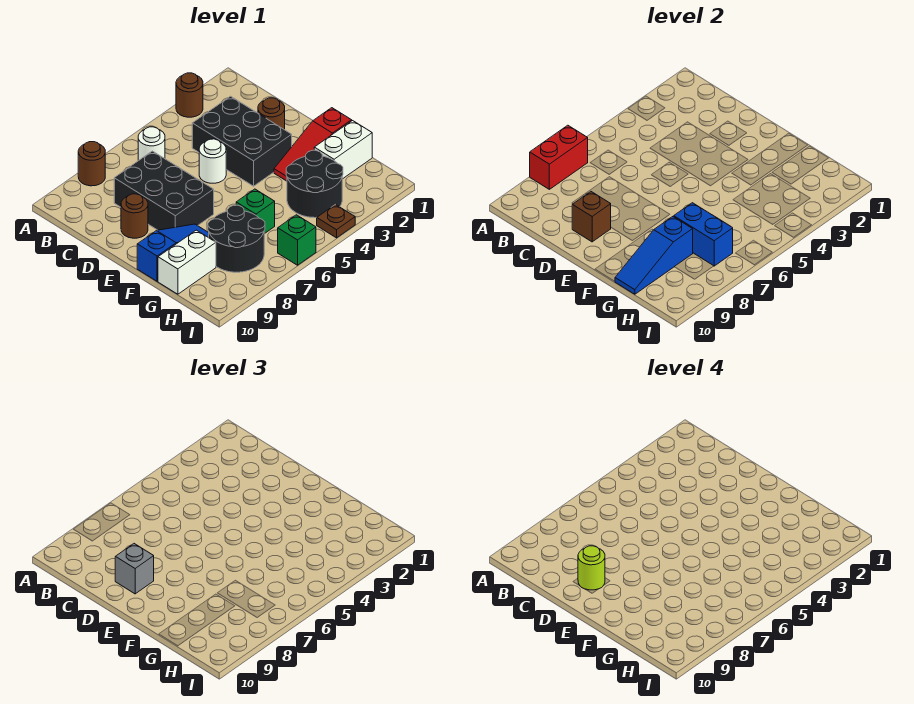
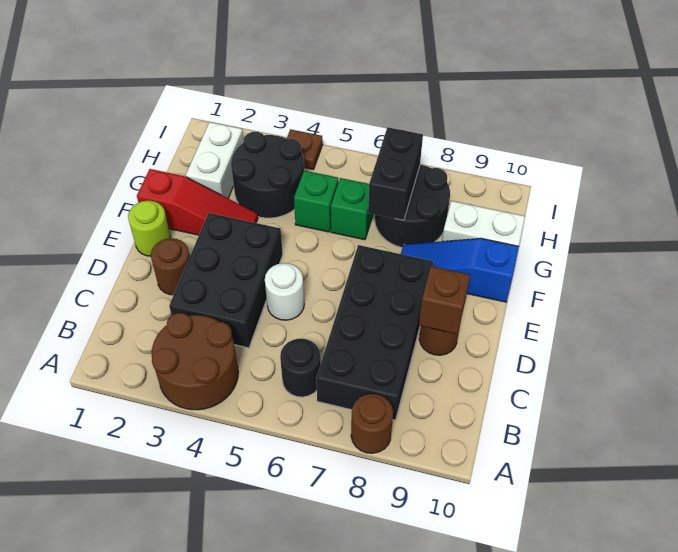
brown round brick A3 level 1 -> brown round brick A3:B4 level 1
red brick A7:A8 level 2 -> none
white round brick B6 level 1 -> black round brick B6 level 1
black brick C7:E8 level 1 -> black brick B7:E8 level 1
grey brick D9 level 3 -> none
lime round brick D9 level 4 -> lime round brick E1 level 1
white brick G1:G2 level 1 -> white brick G2:H2 level 1
blue brick G7:H7 level 2 -> black brick G7:H7 level 2
blue slope G8:G10 level 2 top 8 -> none
green brick I6 level 1 -> green brick G5 level 1

